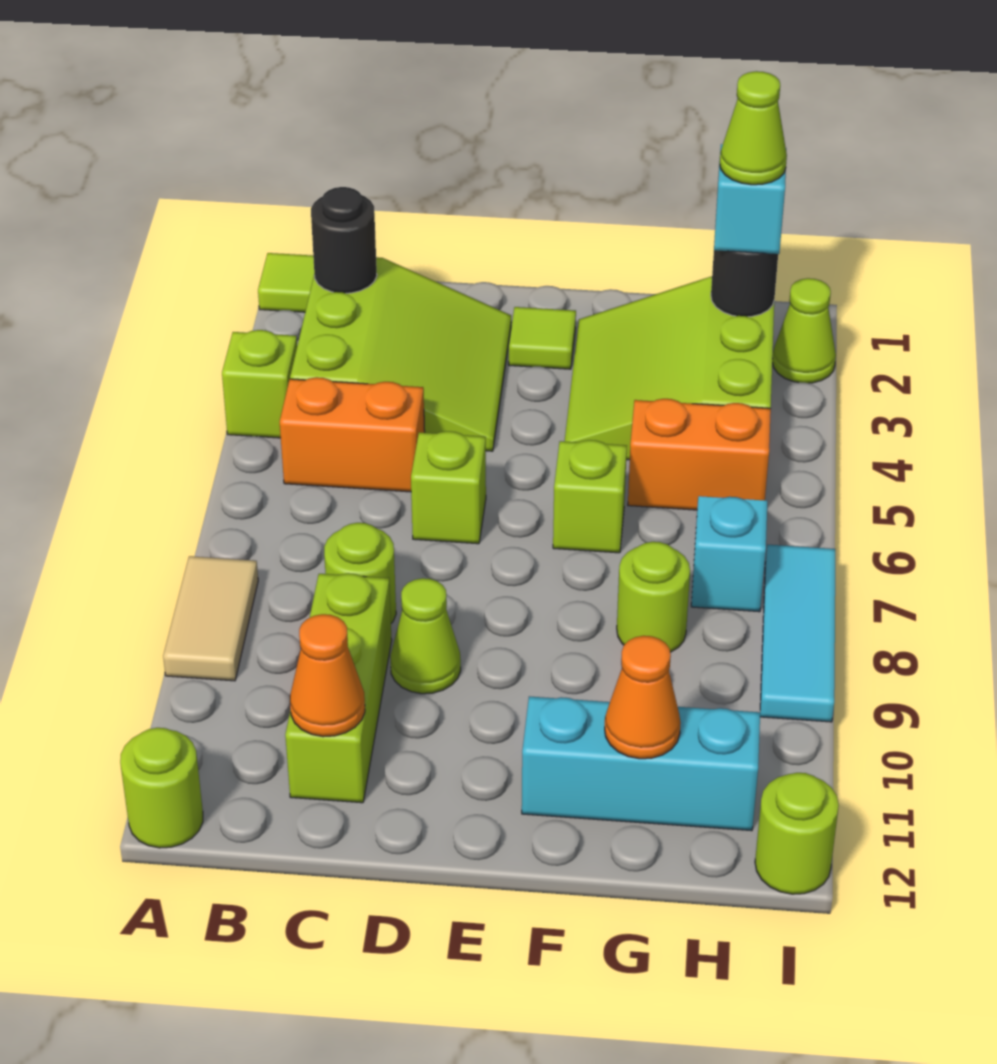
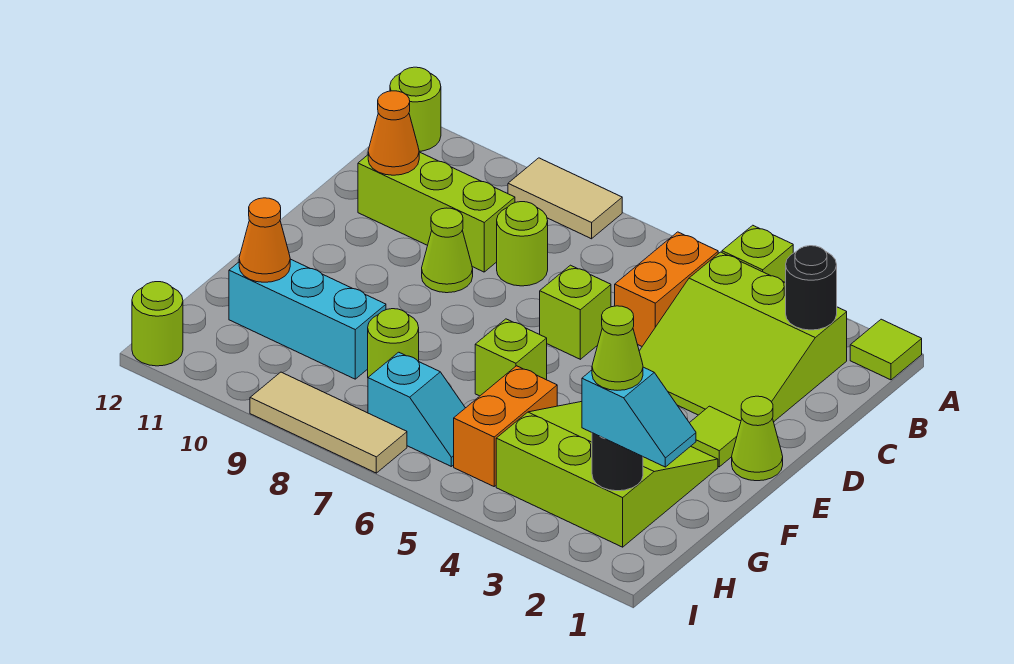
cyan brick F11:H11 level 1 -> cyan brick G9:G11 level 1
lime cone I2 level 1 -> lime cone E1 level 1
cyan tile I7:I9 level 1 -> tan tile I7:I9 level 1

